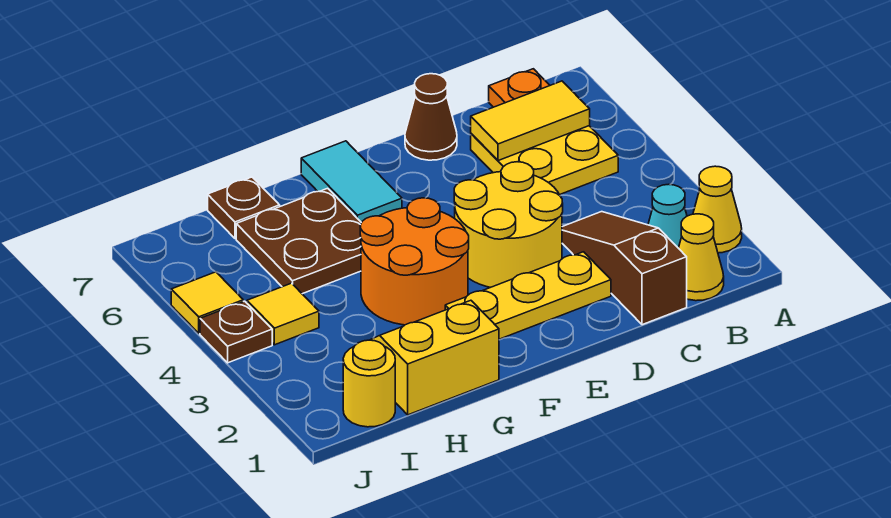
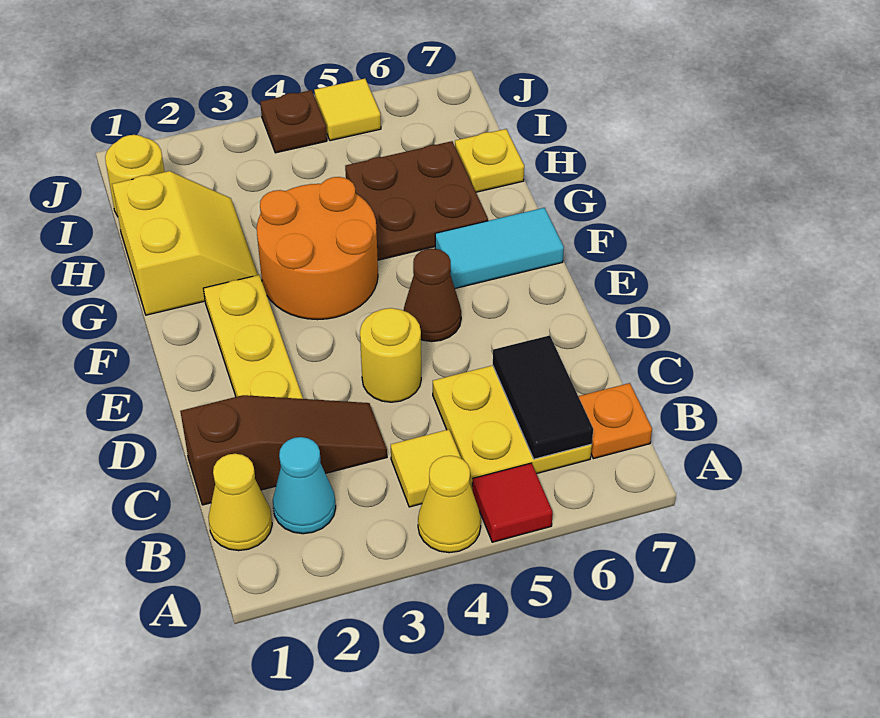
yellow cone A2 level 1 -> yellow cone A4 level 1
none -> red tile A5 level 1
yellow tile B6:C6 level 2 -> black tile B6:C6 level 2
yellow round brick D3:E4 level 1 -> yellow round brick D4 level 1
brown cone D7 level 1 -> brown cone E5 level 1
brown plate H7 level 1 -> yellow plate H7 level 1
yellow tile I4 level 1 -> yellow tile B4 level 1

